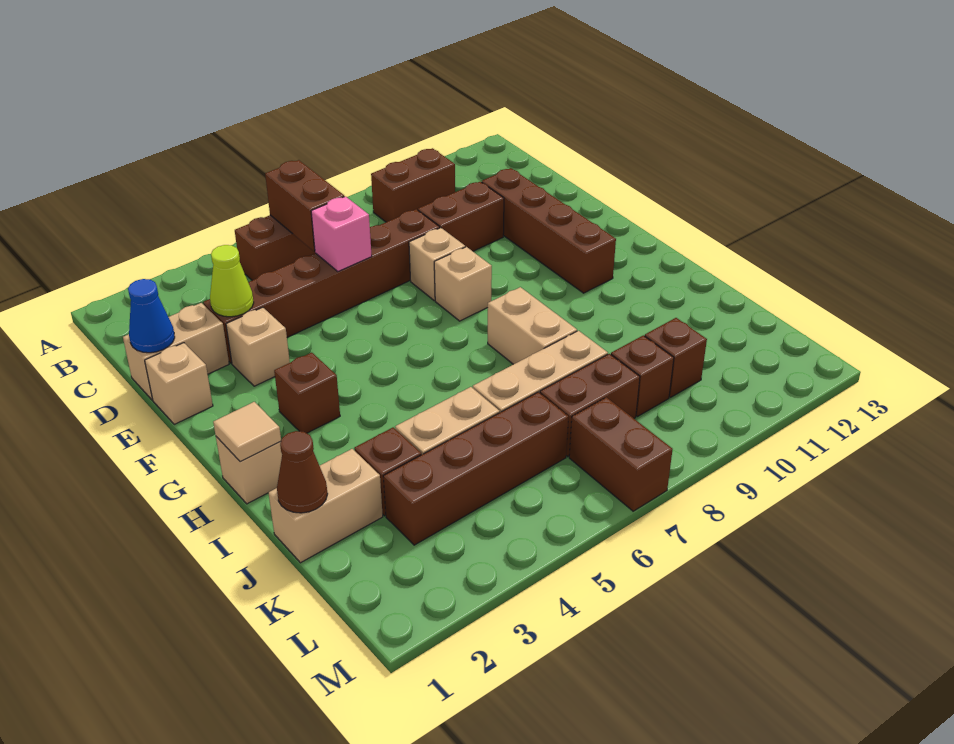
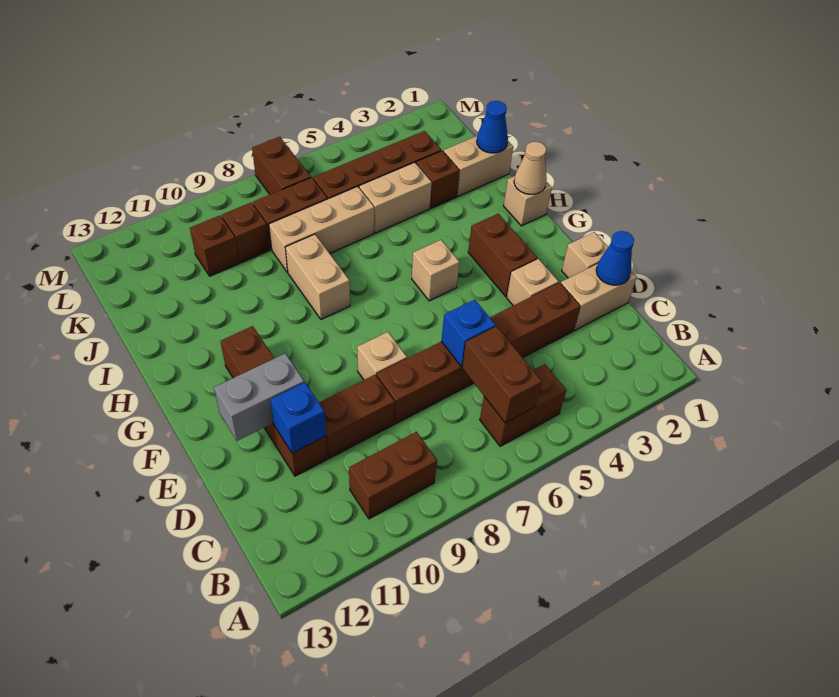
lime cone D3 level 2 -> none
pink brick D6 level 2 -> blue brick D6 level 2
none -> blue brick D11 level 2
none -> grey brick E11:E12 level 2
tan brick F8 level 1 -> tan brick G5 level 1
brown brick G3 level 1 -> brown brick F3:G3 level 1
tan tile H1 level 2 -> tan cone H1 level 2
brown cone J1 level 2 -> blue cone J1 level 2

